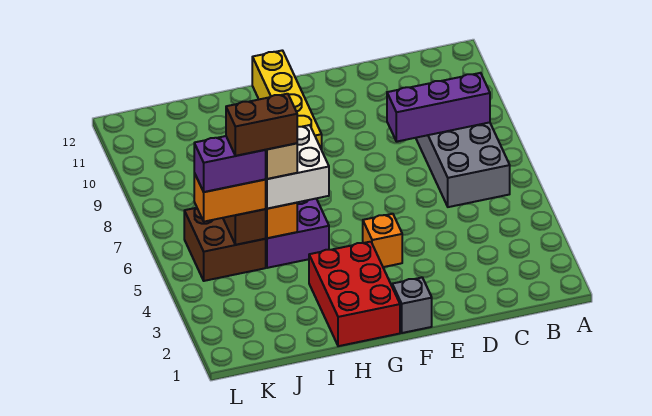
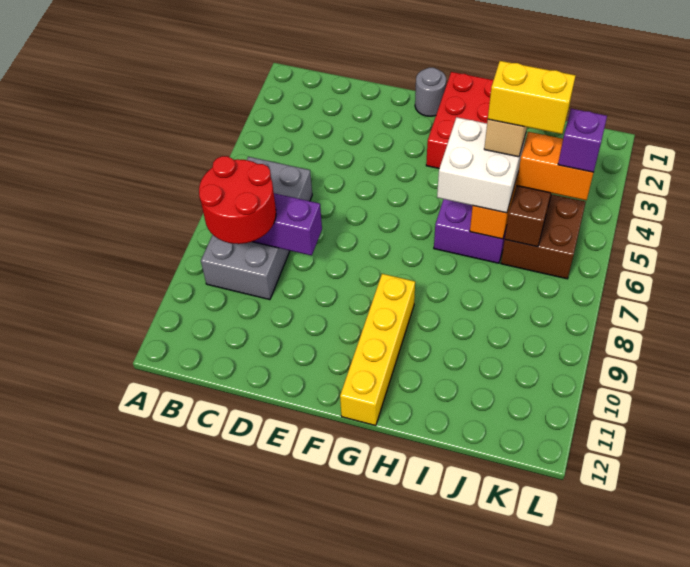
none -> red round brick B8:C9 level 3
grey brick F1 level 1 -> grey round brick F1 level 1
orange brick F4 level 1 -> none
brown brick I5:J5 level 5 -> yellow brick I5:J5 level 5
purple brick J5:K5 level 4 -> purple brick K5 level 4

